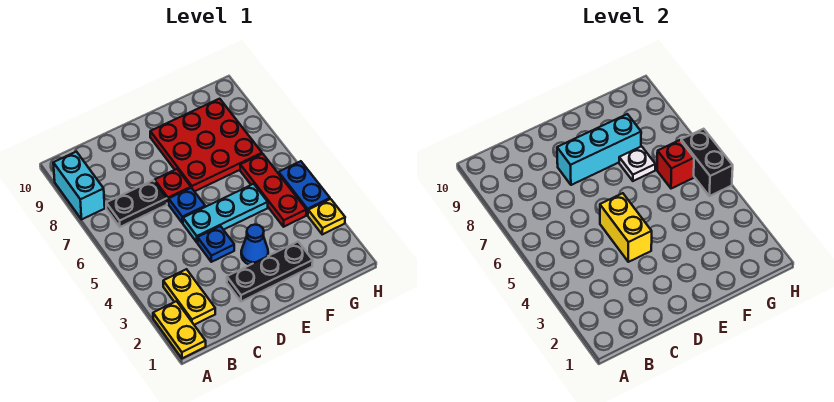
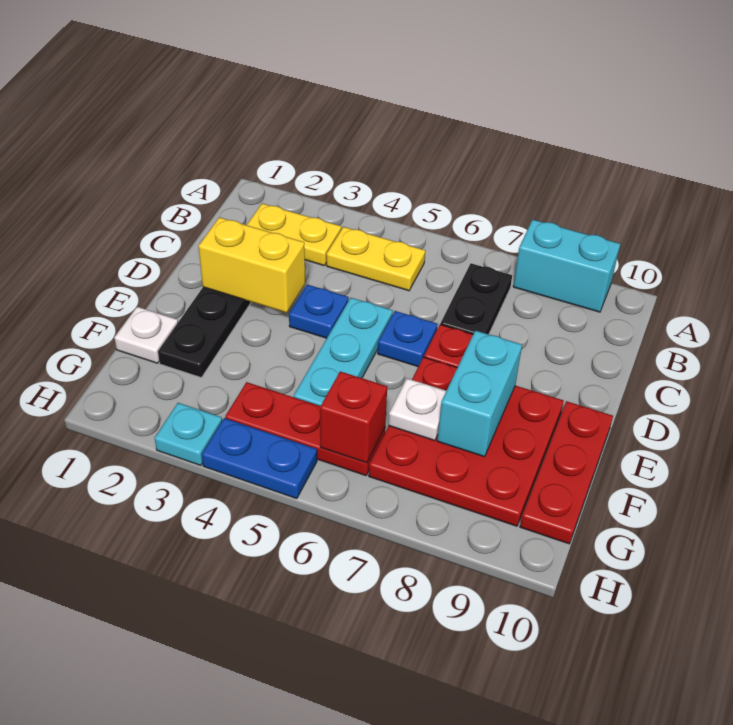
yellow plate A1:A2 level 1 -> yellow plate B4:B5 level 1
yellow brick D4:D5 level 2 -> yellow brick D2:D3 level 2
cyan brick D8:F8 level 2 -> cyan brick E8:F8 level 2
blue cone E3 level 1 -> none
none -> red plate E10:G10 level 1
none -> white plate F1 level 1
yellow plate H3 level 1 -> cyan plate H3 level 1
black brick H5:H6 level 2 -> none

